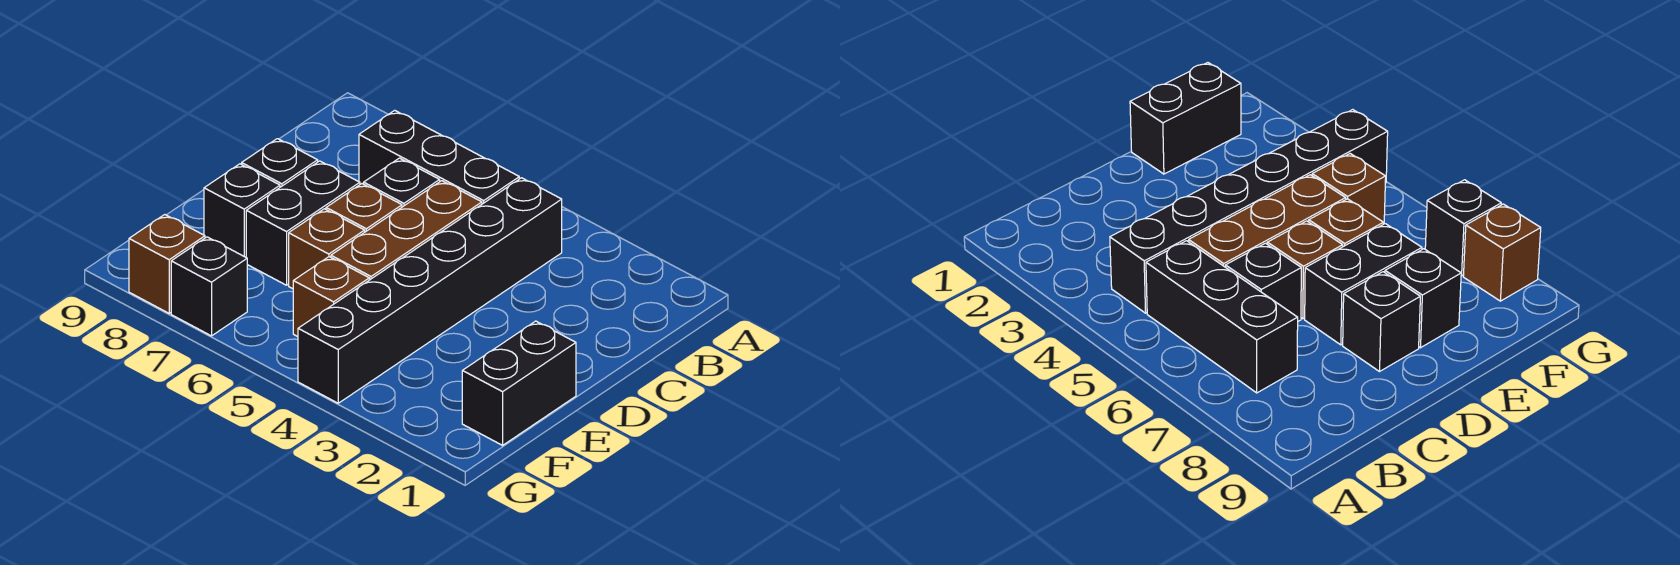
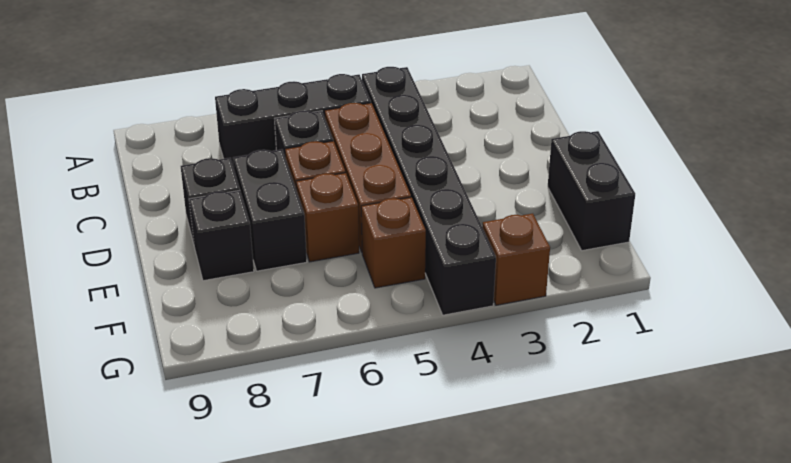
black brick G7 level 1 -> none
brown brick G8 level 1 -> brown brick G3 level 1

